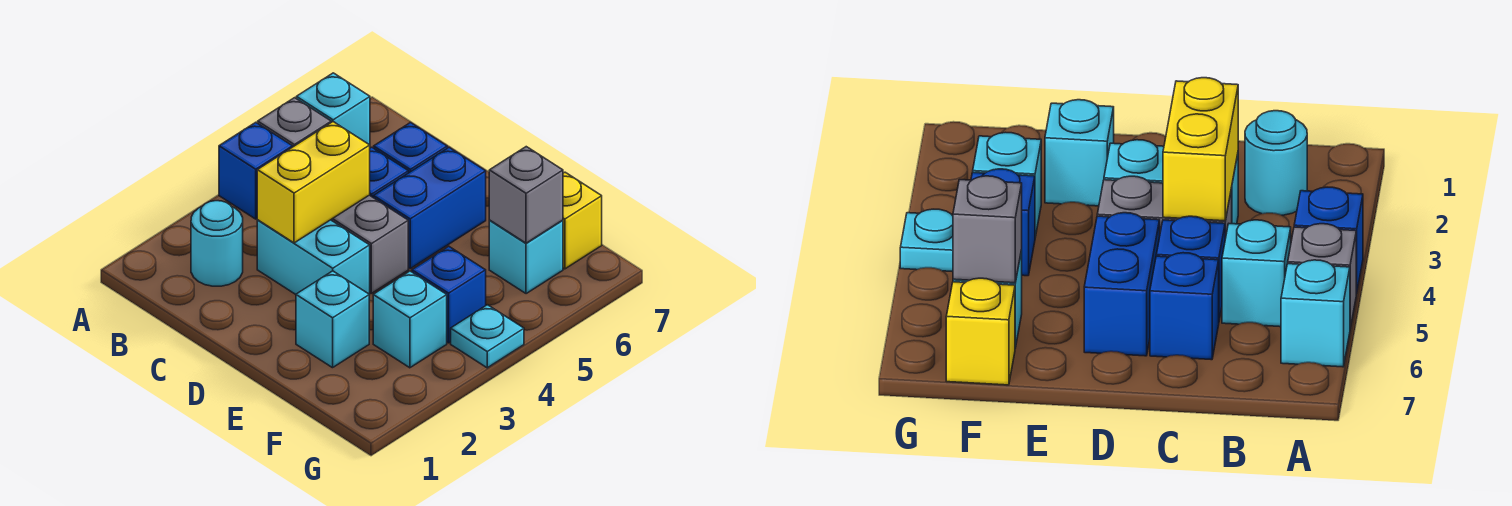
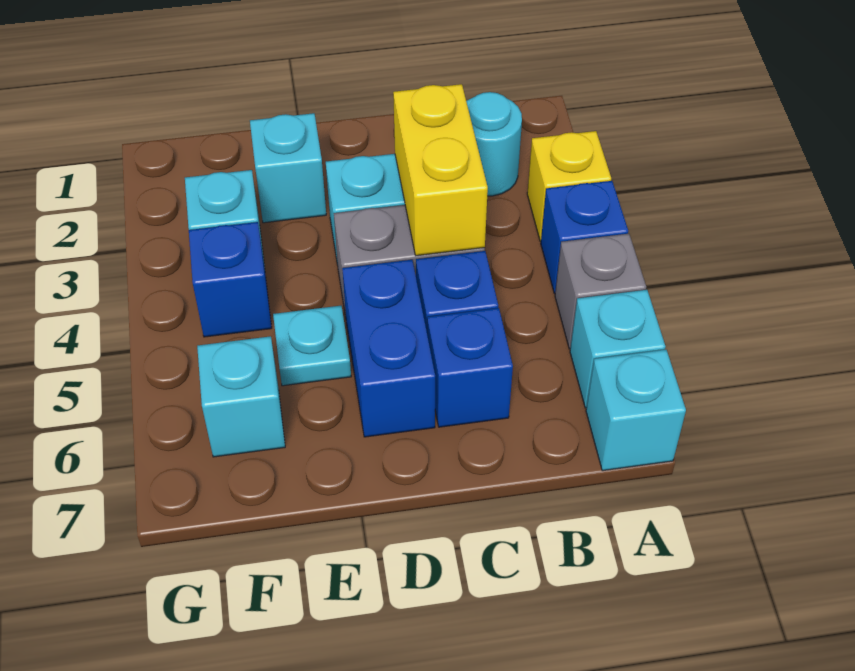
cyan brick B5 level 1 -> cyan brick A7 level 1
grey brick F6 level 2 -> none
yellow brick F7 level 1 -> yellow brick A3 level 1
cyan plate G4 level 1 -> cyan plate E5 level 1

